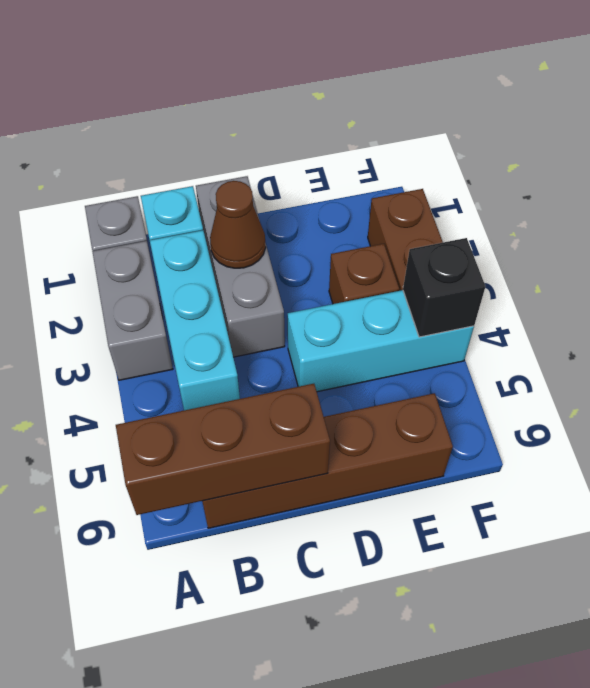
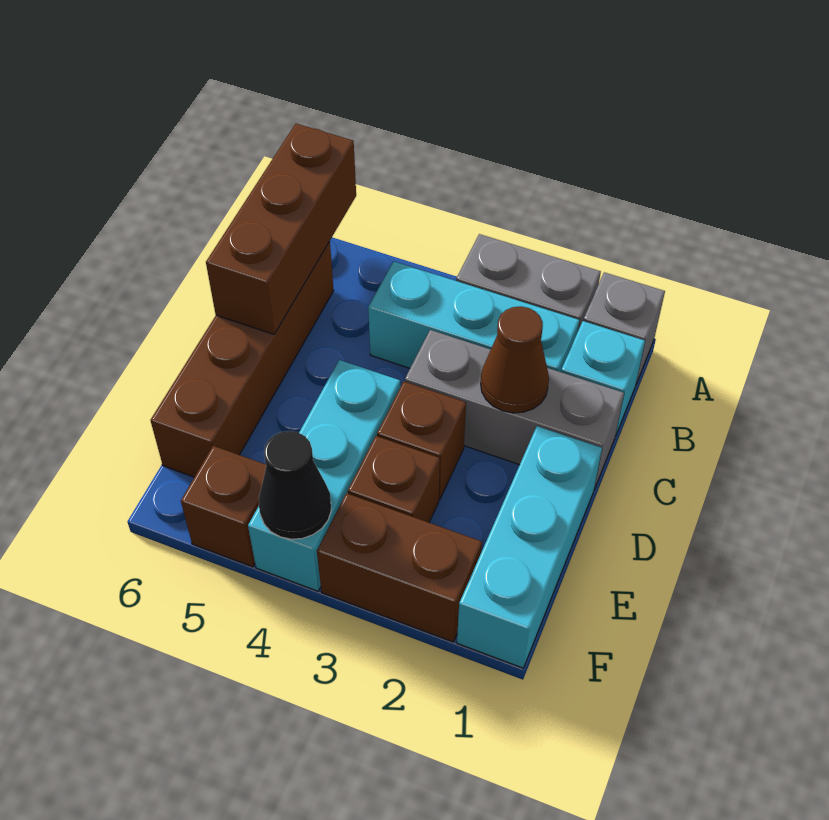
none -> cyan brick D1:F1 level 1
none -> brown brick D3 level 1
black brick F4 level 2 -> black cone F4 level 2
none -> brown brick F5 level 1

